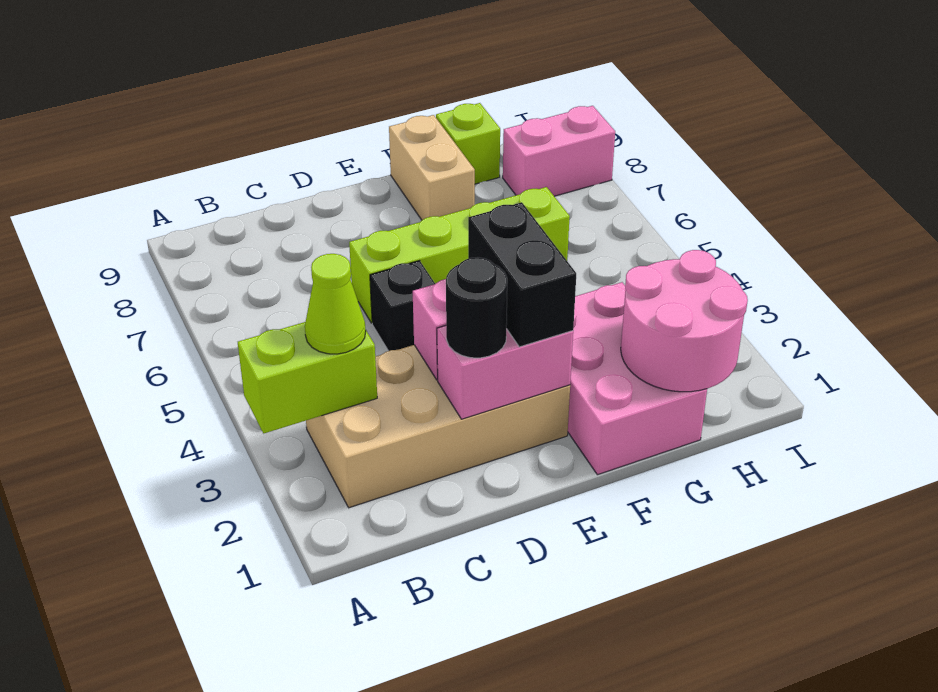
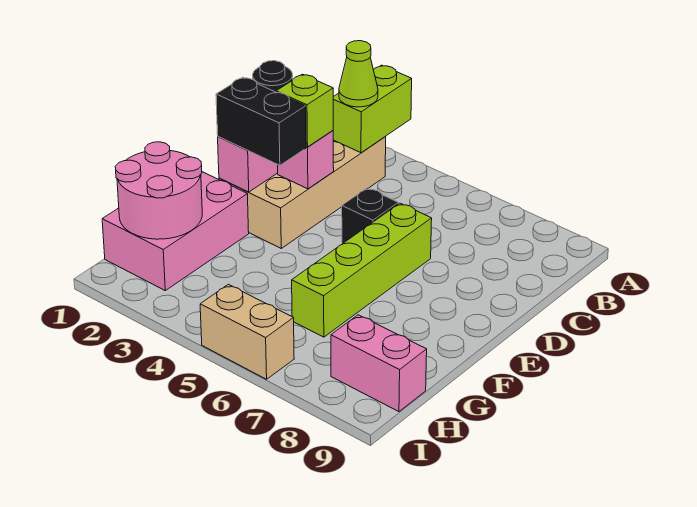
pink brick F1:G3 level 1 -> pink brick F1:H2 level 1
tan brick F8:F9 level 1 -> tan brick I5:I6 level 1
lime brick G9 level 1 -> lime brick D3 level 3
pink brick H8:I8 level 1 -> pink brick H8:H9 level 1

